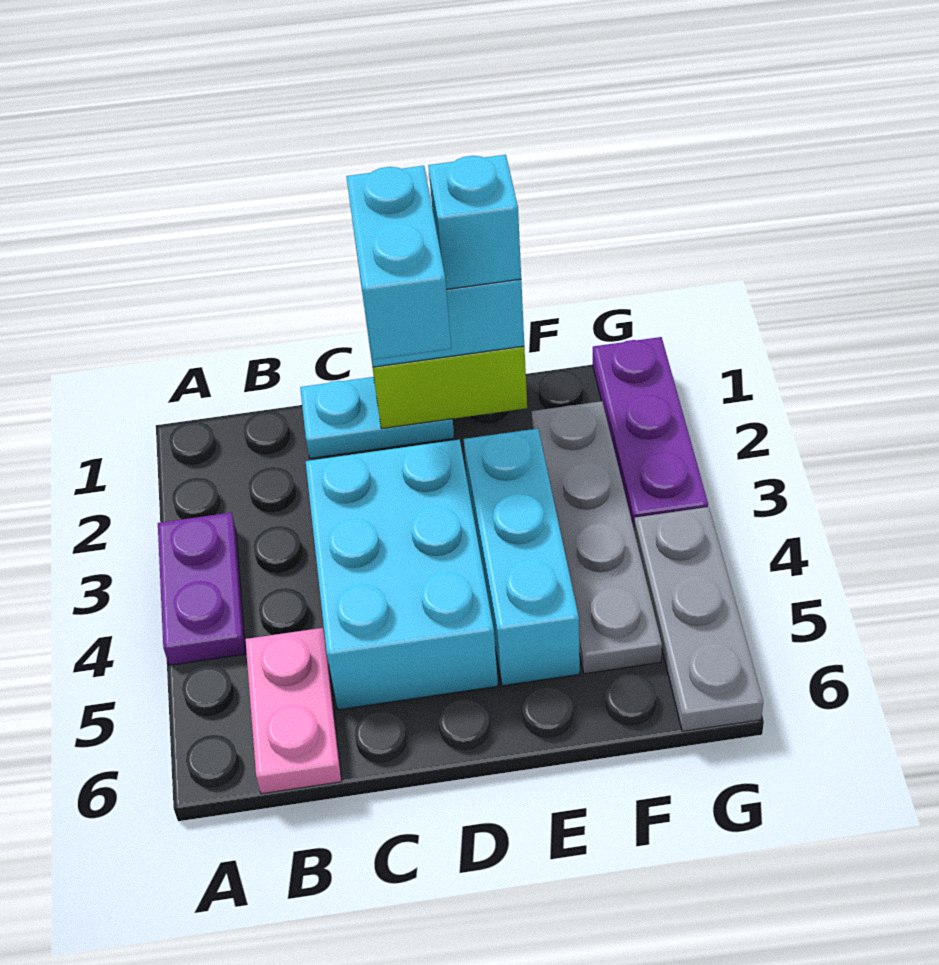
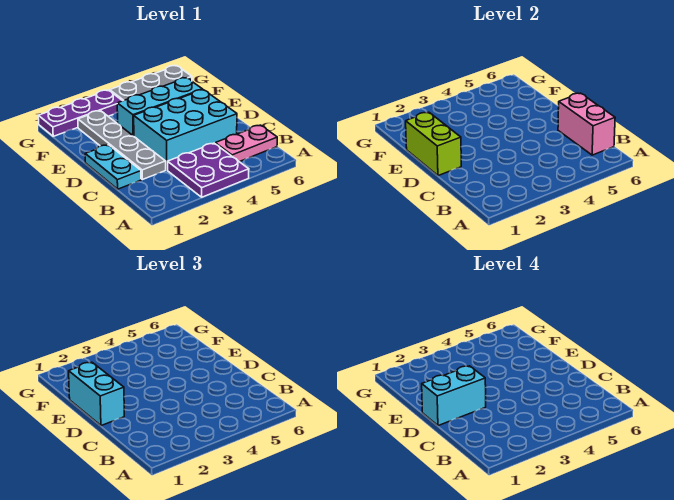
purple plate A3:A4 level 1 -> purple plate A3:B4 level 1
none -> pink brick B6:C6 level 2
cyan brick E1 level 4 -> none
grey plate F2:F5 level 1 -> grey plate C2:F2 level 1

